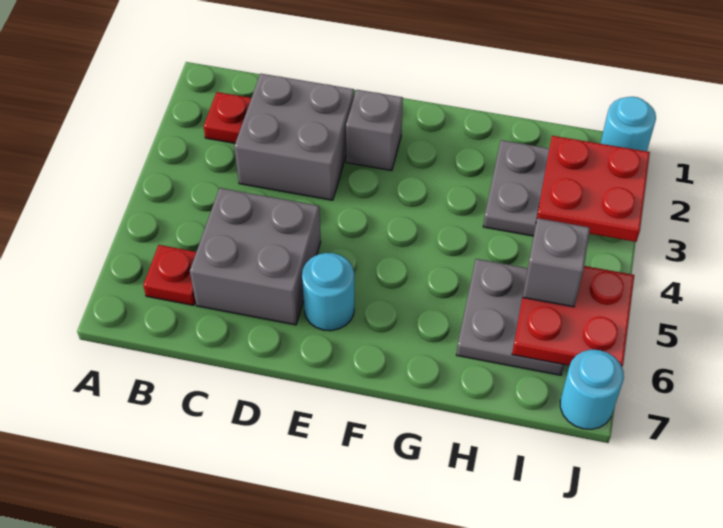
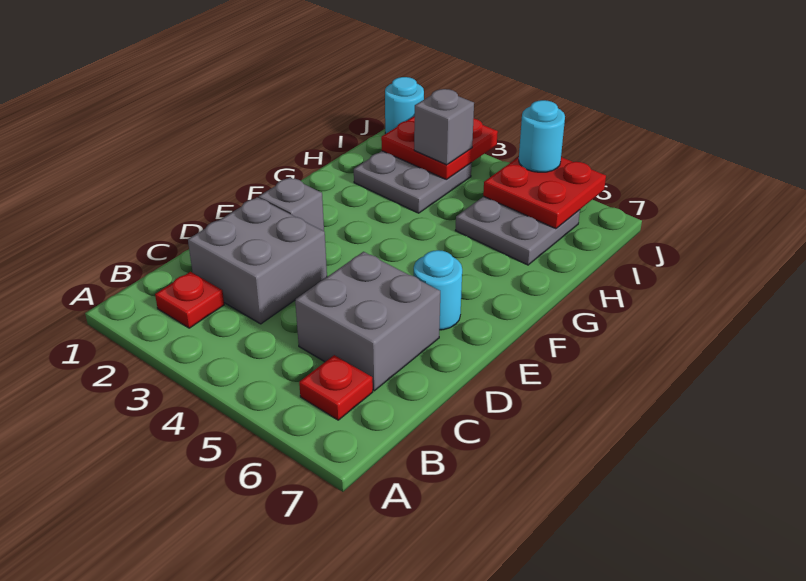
grey brick I5 level 3 -> grey brick I3 level 3
cyan round brick J7 level 1 -> cyan round brick J5 level 3

